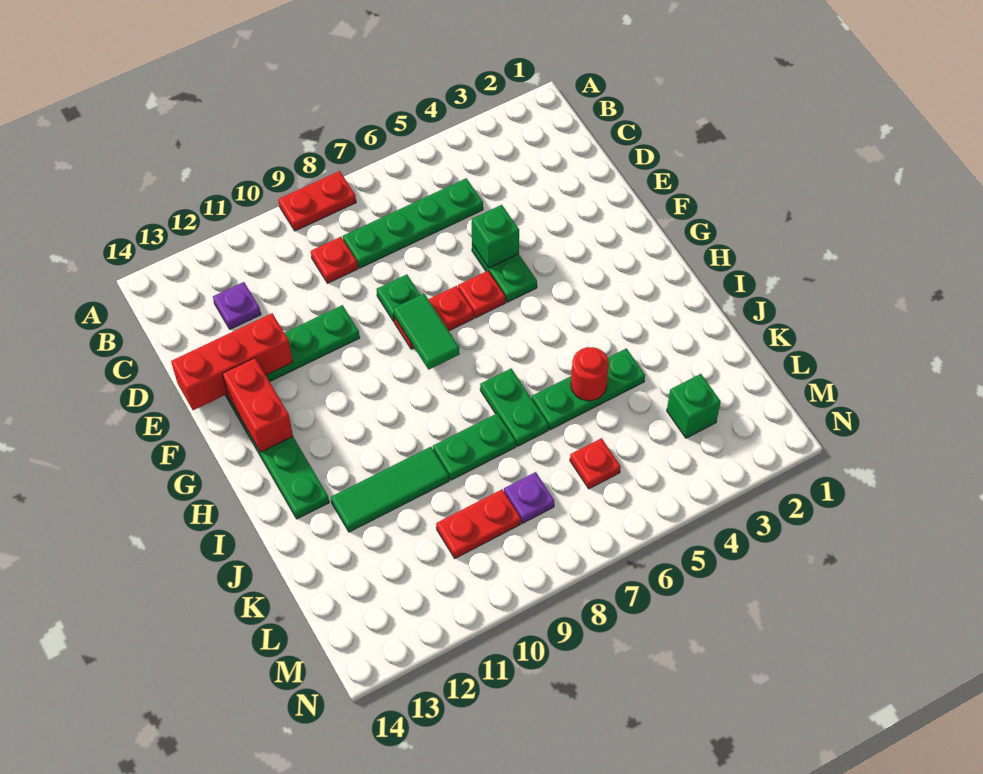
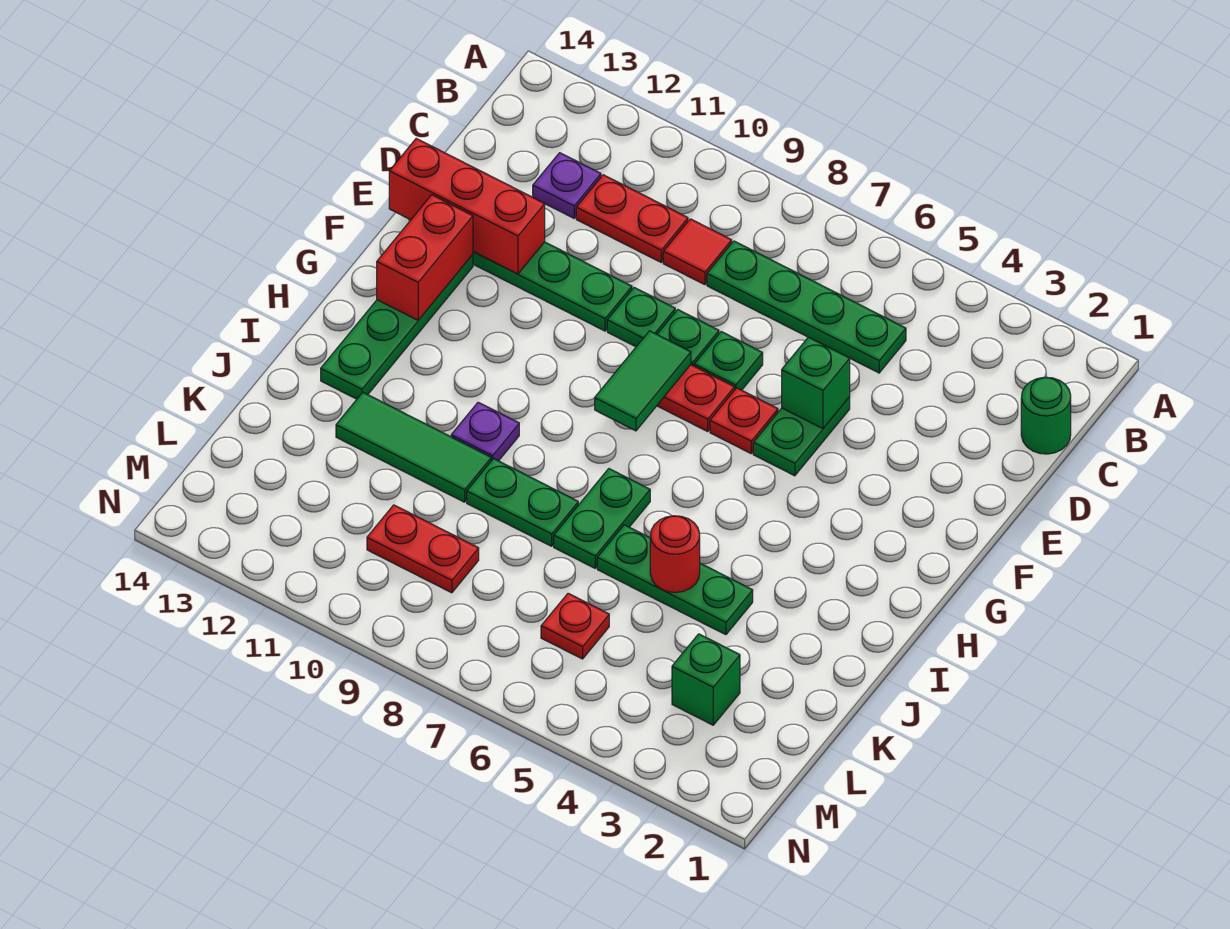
red plate A8:A9 level 1 -> red plate C10:C11 level 1
none -> green round brick C1 level 1
red plate C9 level 1 -> red tile C9 level 1
none -> green plate E7 level 1
none -> green plate E9 level 1
purple plate L8 level 1 -> purple plate I10 level 1

